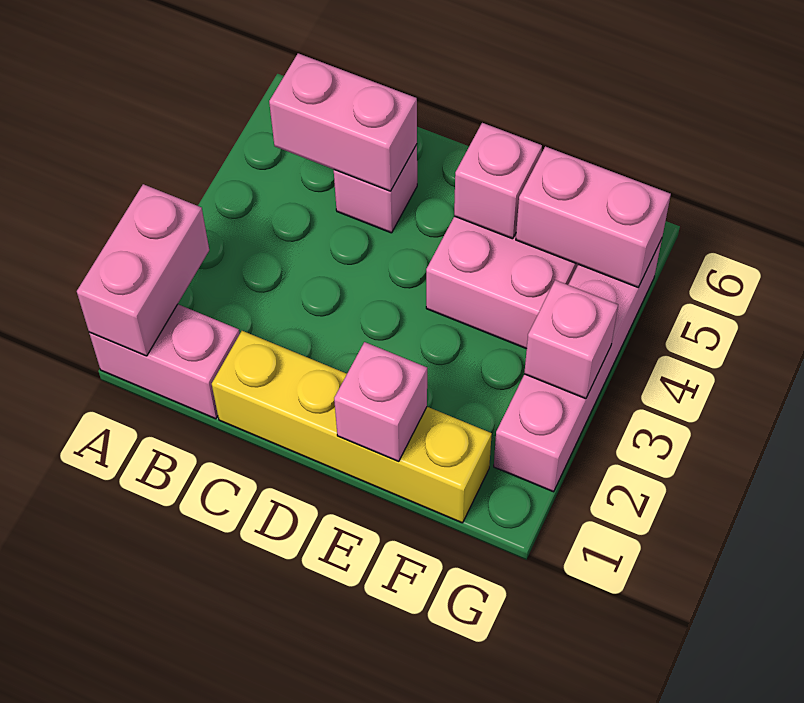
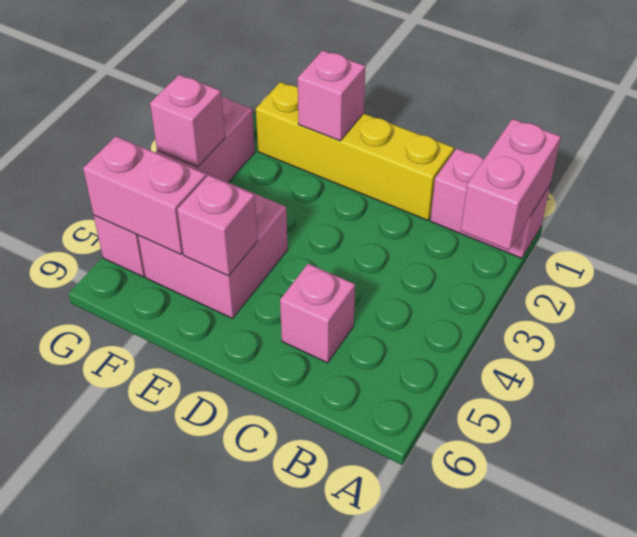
pink brick B5:C5 level 2 -> none

